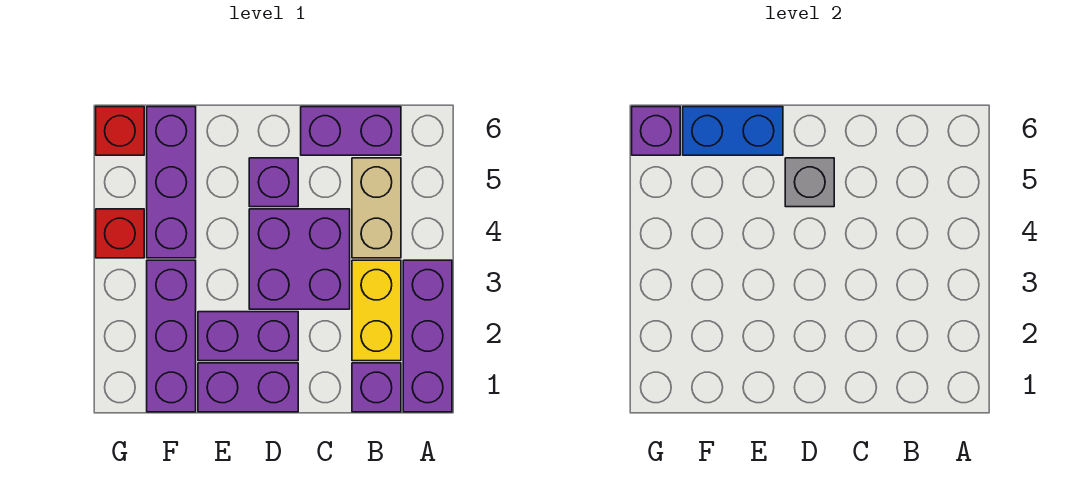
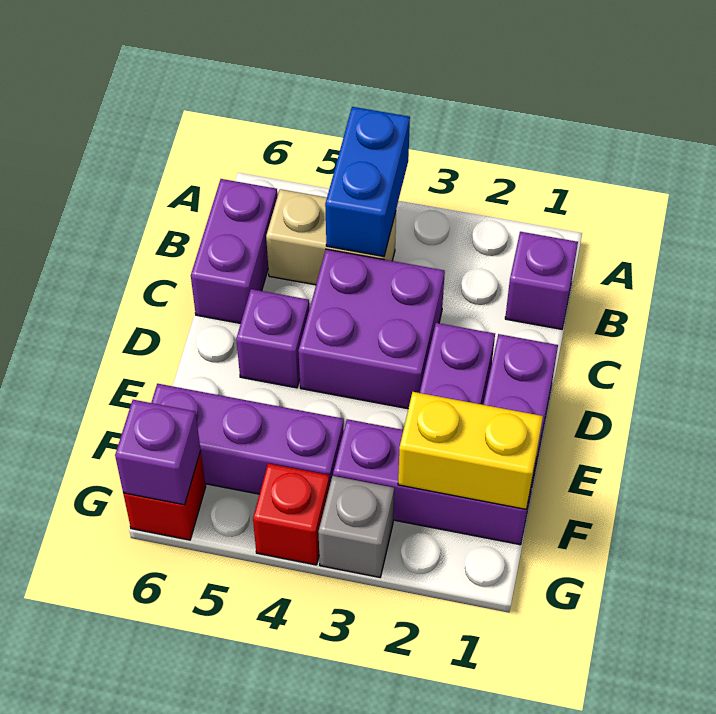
purple brick A1:A3 level 1 -> none
yellow brick B2:B3 level 1 -> yellow brick F1:F2 level 2
grey brick D5 level 2 -> grey brick G3 level 1
blue brick E6:F6 level 2 -> blue brick A4:B4 level 2

